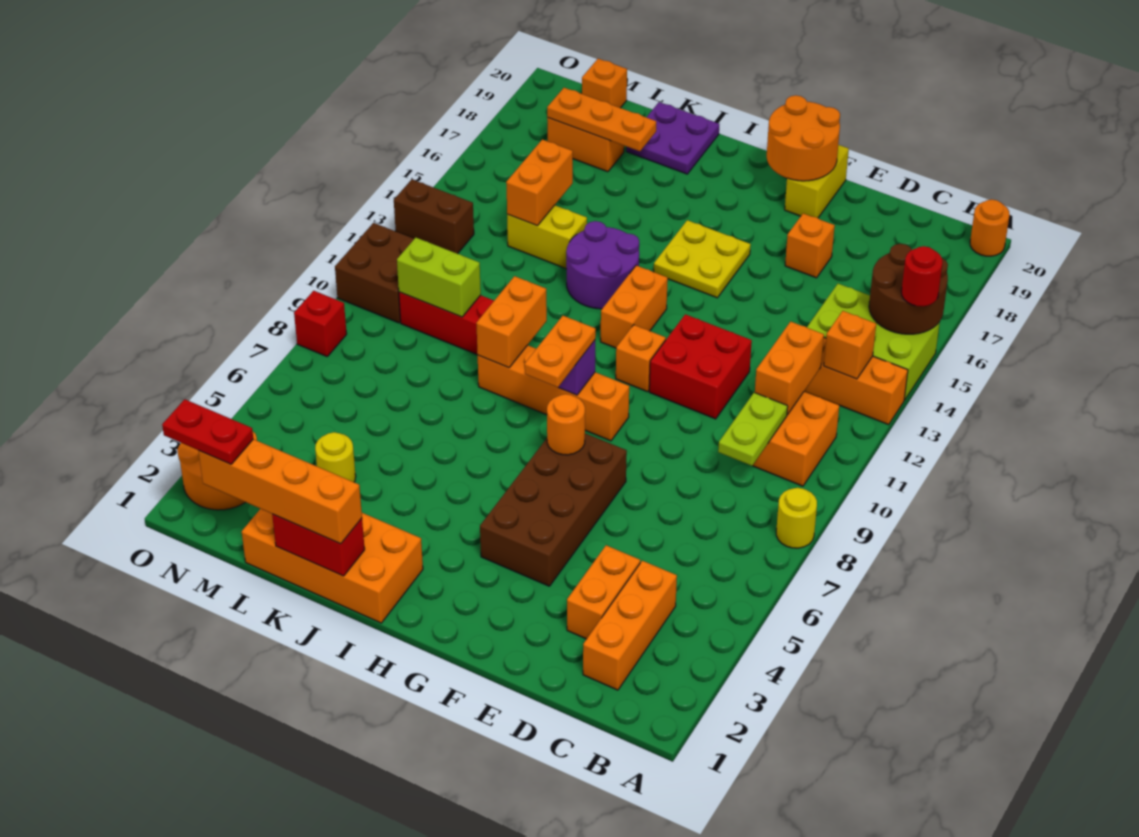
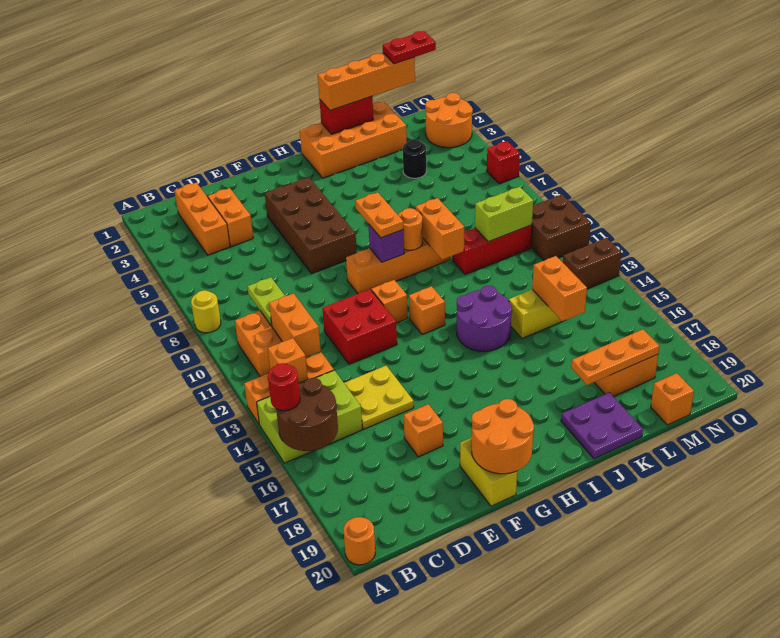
orange round brick G7 level 2 -> orange round brick I9 level 2
yellow plate G15:H16 level 1 -> yellow plate D14:E15 level 1
orange brick H12:H13 level 1 -> orange brick H12 level 1
yellow round brick L4 level 1 -> black round brick L4 level 1
red brick O8 level 1 -> red brick O6 level 1

